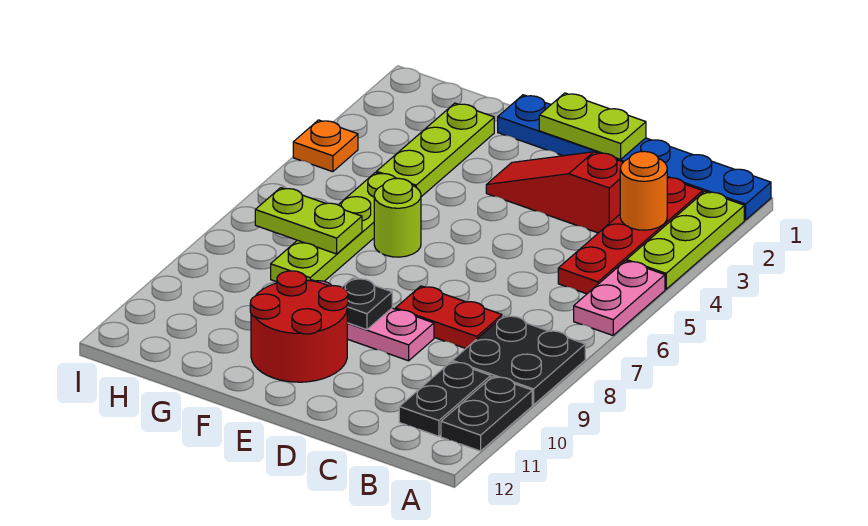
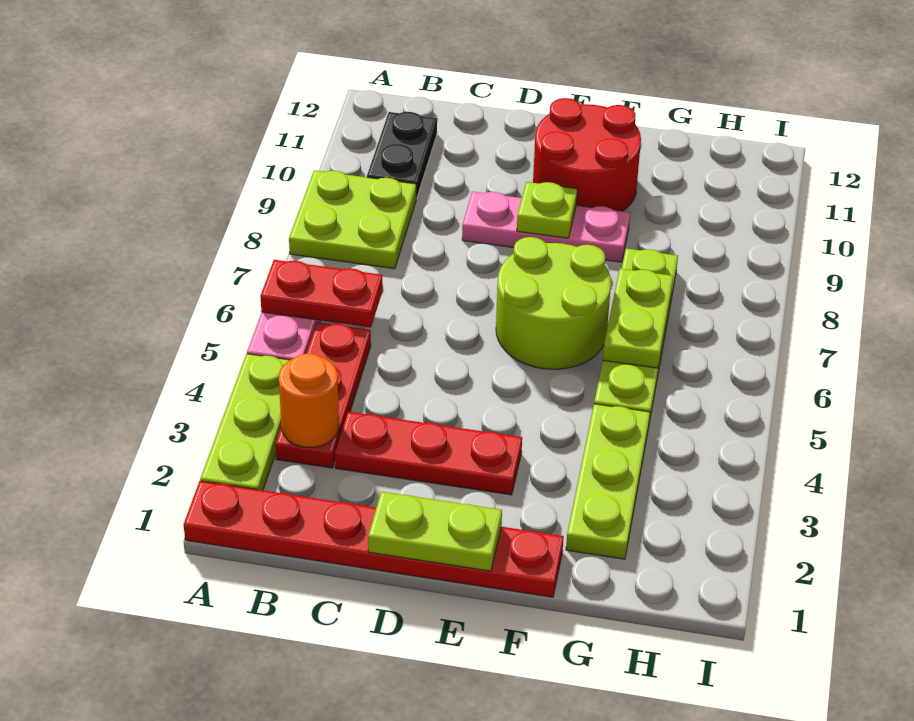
blue plate A1:F1 level 1 -> red plate A1:F1 level 1
black plate A8:B9 level 1 -> lime plate A8:B9 level 1
black plate A10:A11 level 1 -> none
red plate B2:B5 level 1 -> red plate B3:B5 level 1
red slope C3:E3 level 1 top C -> red plate C3:E3 level 1
red plate C8:D8 level 1 -> red plate A6:B6 level 2
black plate E9 level 2 -> lime plate E9 level 2
lime round brick F6 level 1 -> lime round brick E6:F7 level 1
lime plate G7:H7 level 2 -> lime plate G6:G7 level 2
orange plate I4 level 1 -> none

